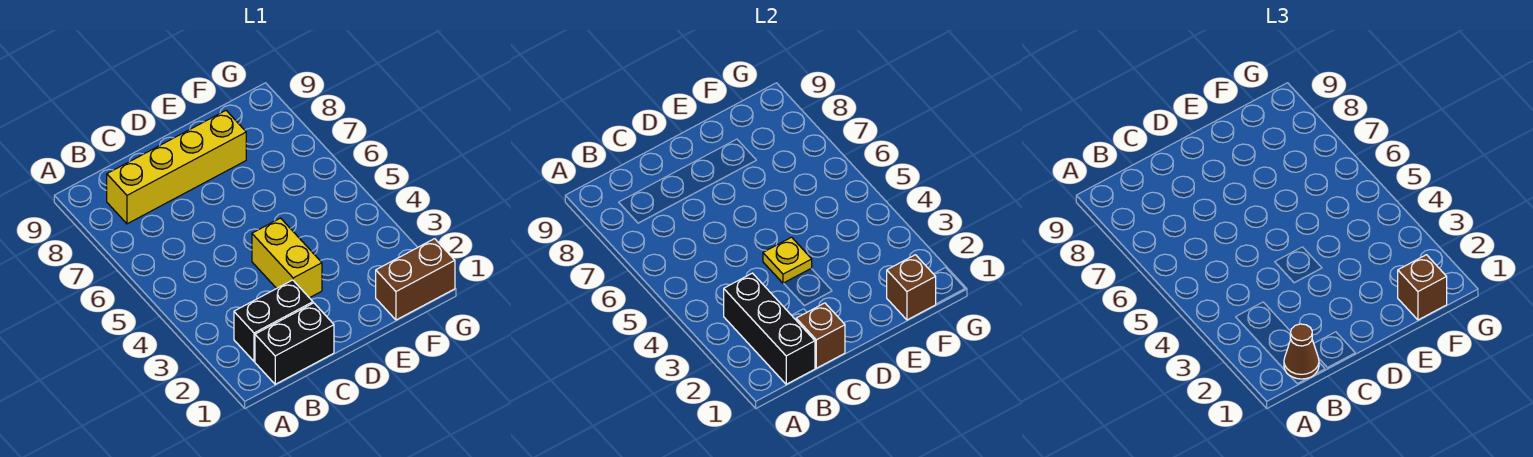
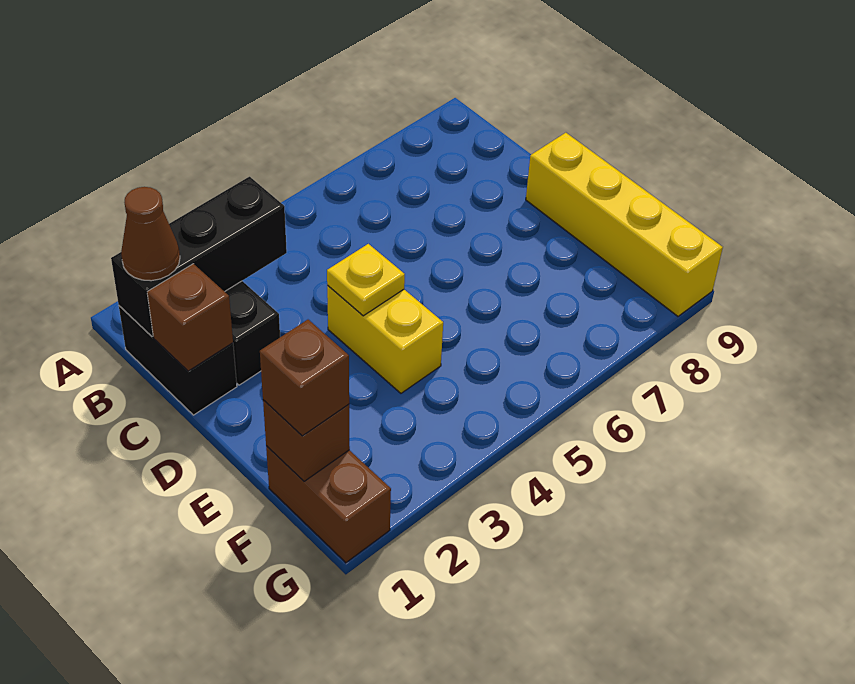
yellow brick B8:E8 level 1 -> yellow brick D9:G9 level 1
yellow brick D3:D4 level 1 -> yellow brick D4:E4 level 1

